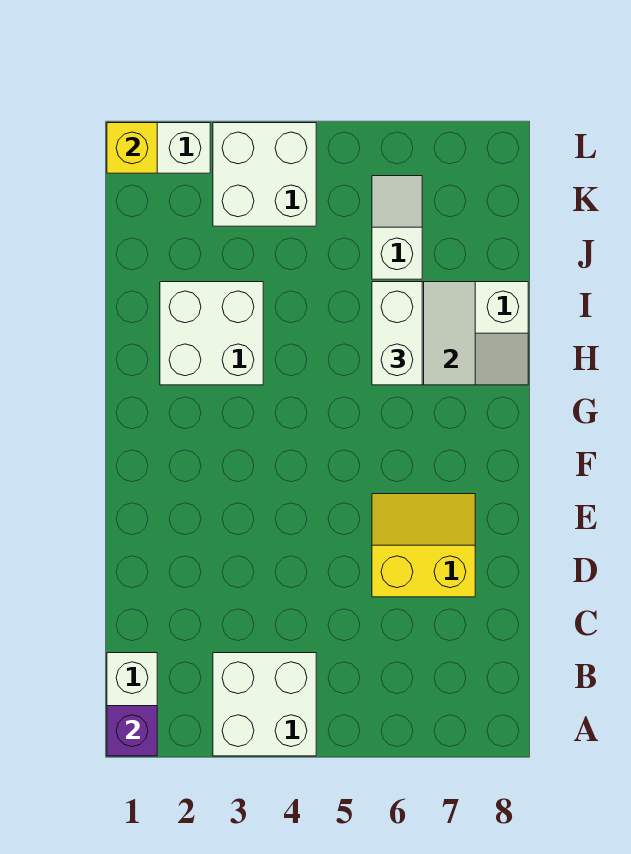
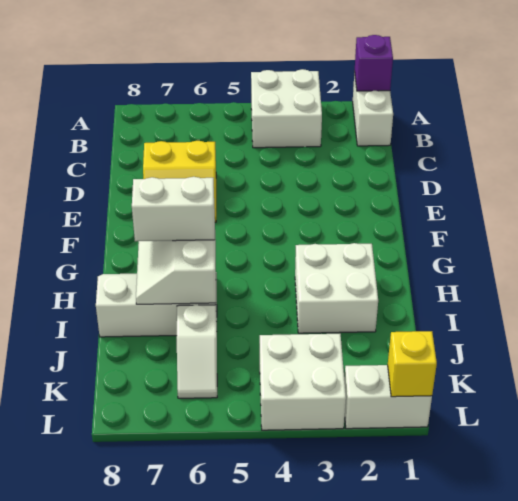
white brick H6:I6 level 3 -> white brick H6:H7 level 3

